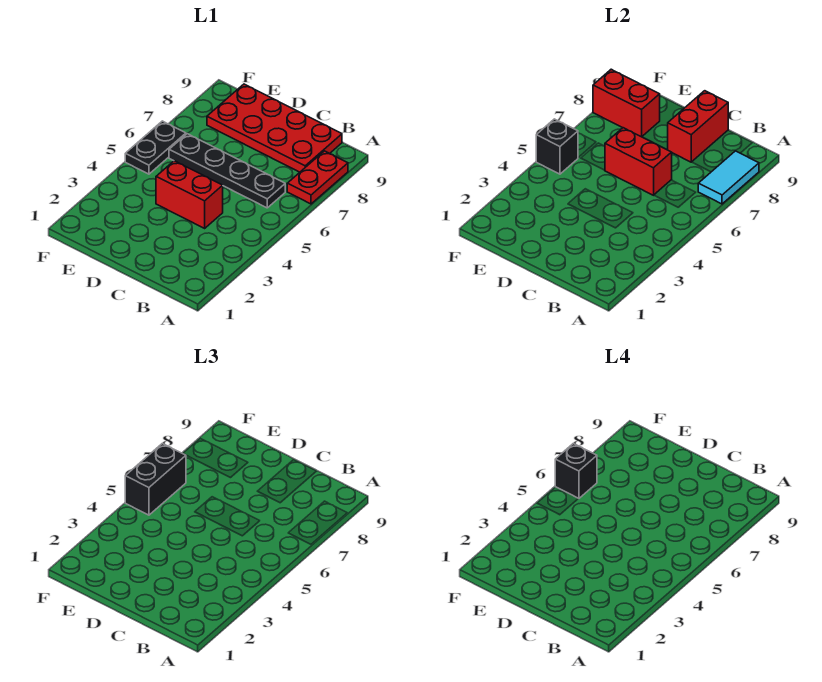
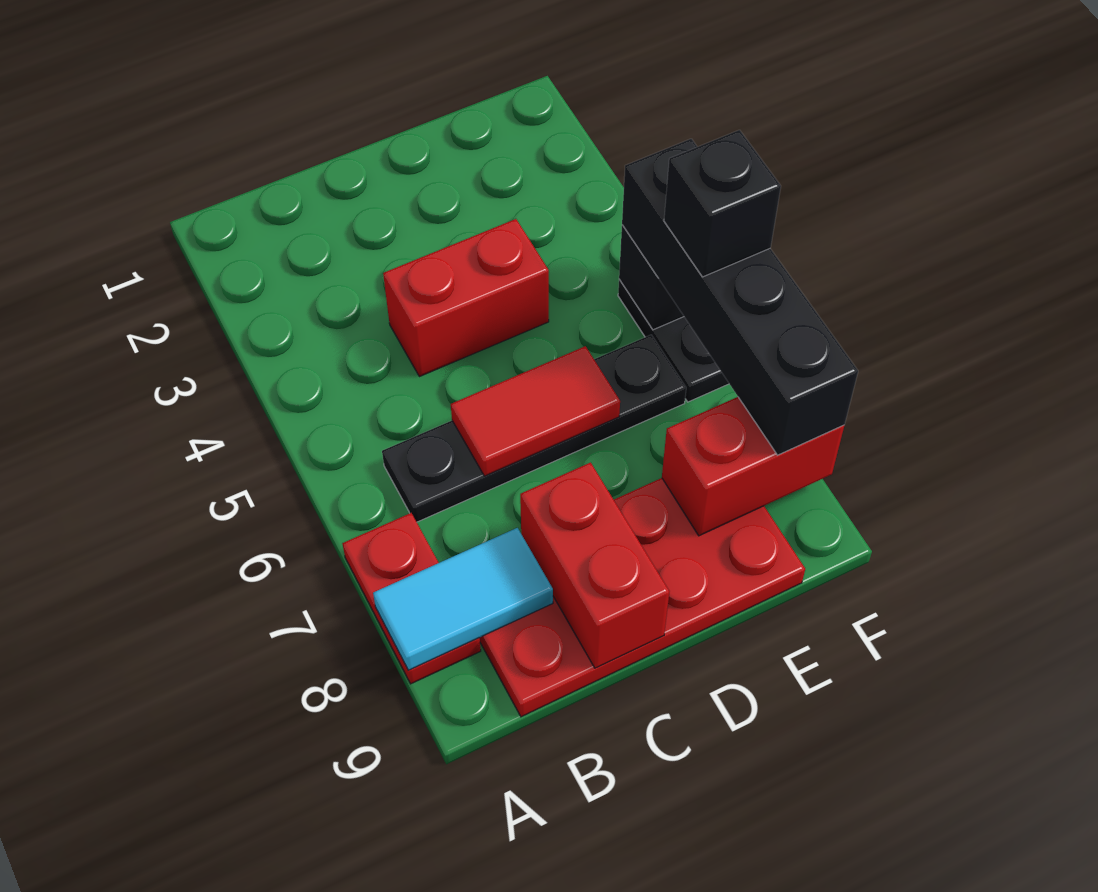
cyan tile A7:A8 level 2 -> cyan tile A8:B8 level 2
red brick C6:D6 level 2 -> red tile C6:D6 level 2
black brick F5:F6 level 3 -> black brick F5:F8 level 3

